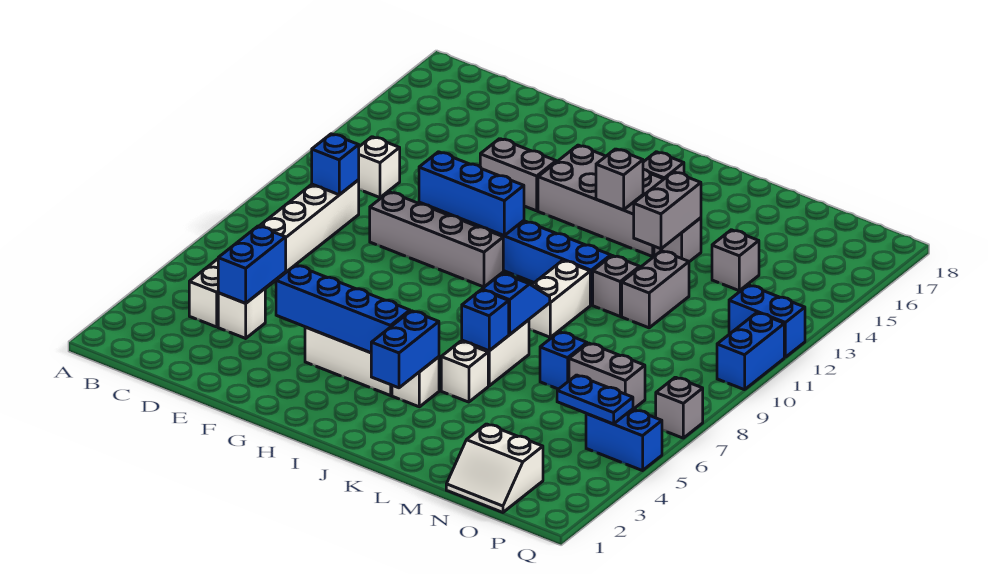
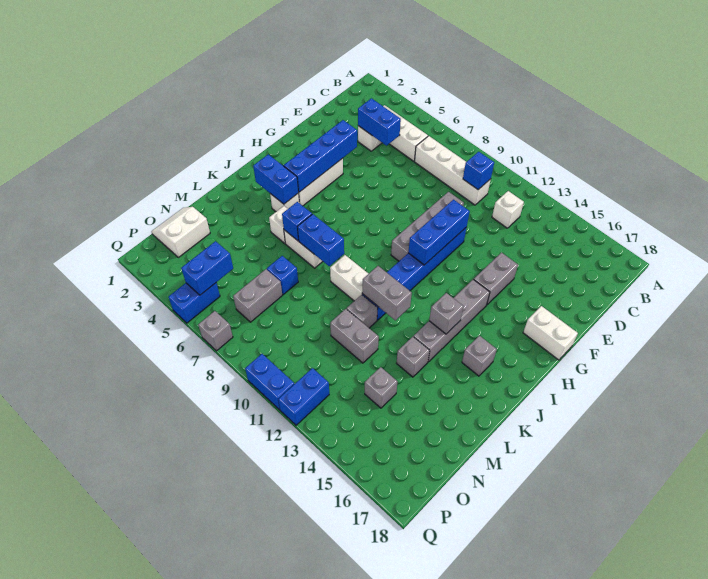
none -> white brick G17:G18 level 1
grey brick H14:K15 level 1 -> grey brick H14:K14 level 1
blue slope K7:K8 level 2 top 7 -> blue brick K7:K8 level 2
grey brick L13:L14 level 2 -> grey brick K11:K12 level 2
blue plate O5:P5 level 2 -> blue brick O5:P5 level 2

